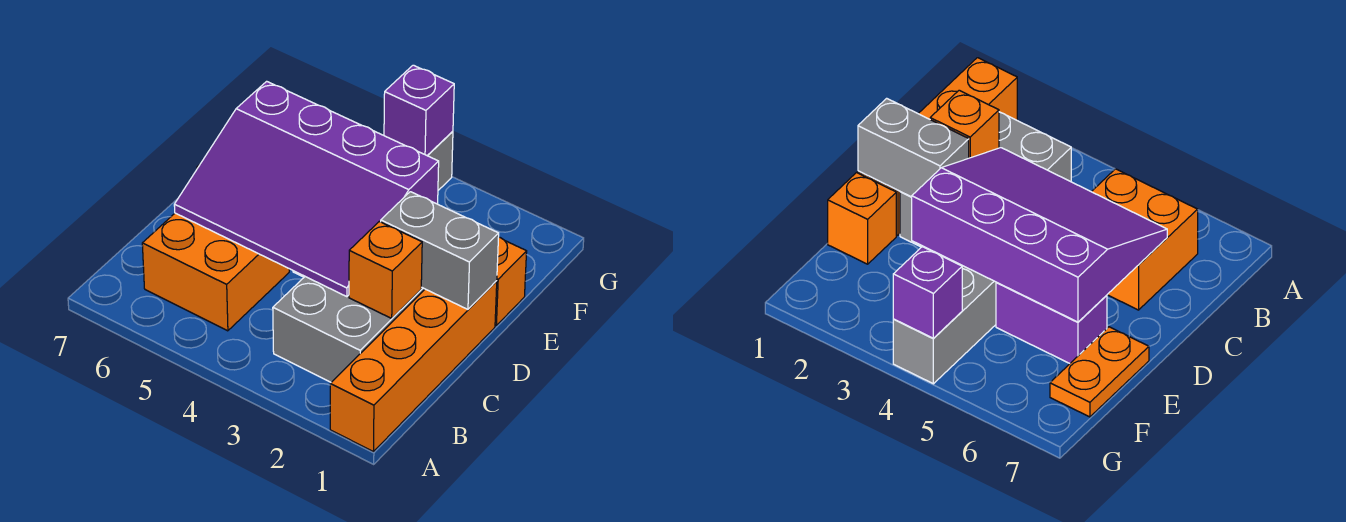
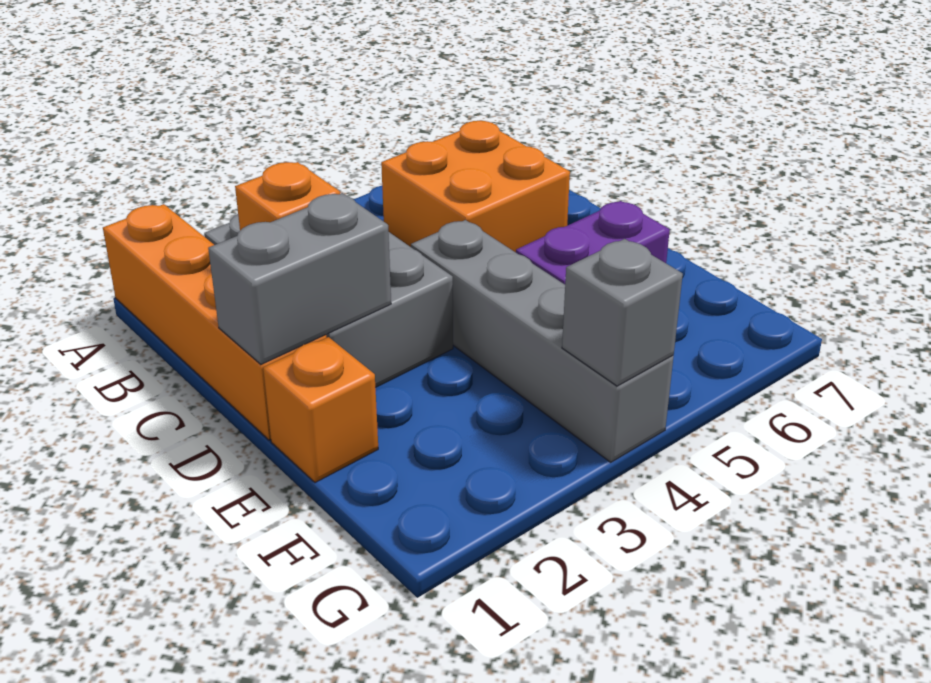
purple slope C3:E6 level 2 top E -> none
orange plate E7:F7 level 1 -> none
purple brick G4 level 2 -> grey brick G4 level 2

